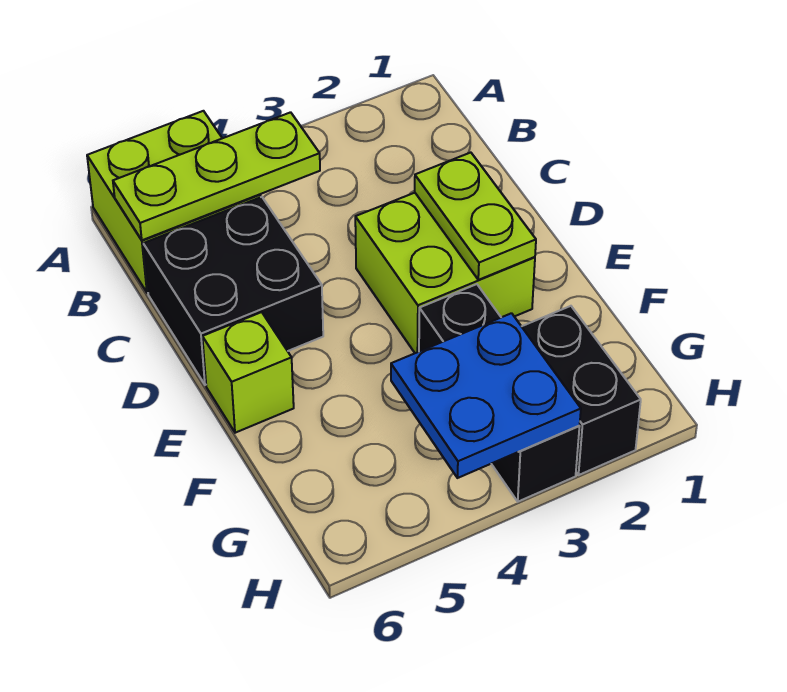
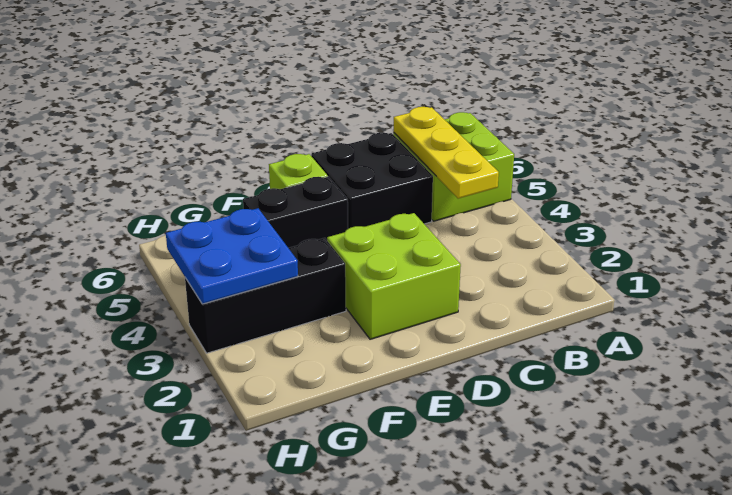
lime plate B4:B6 level 2 -> yellow plate B4:B6 level 2
lime plate D2:E2 level 2 -> none
black brick G2:H2 level 1 -> black brick E5:F5 level 1

